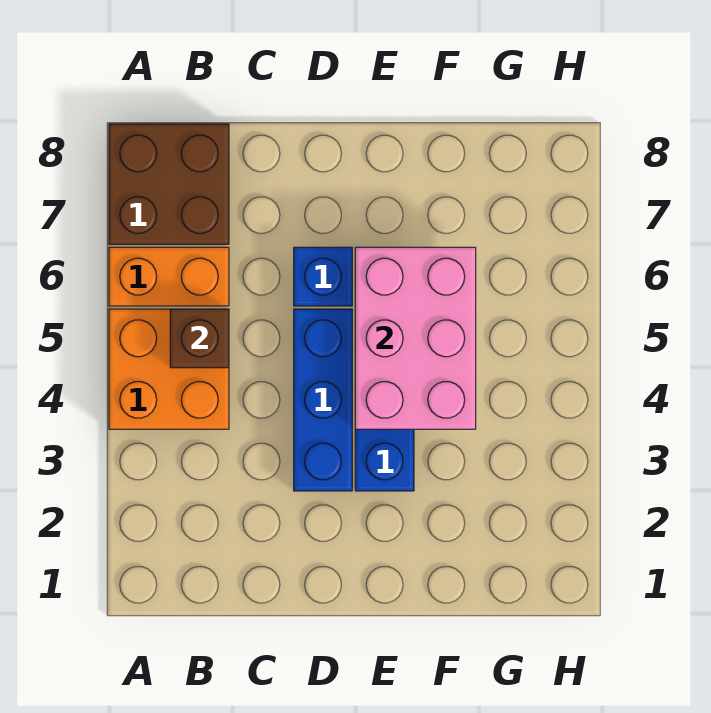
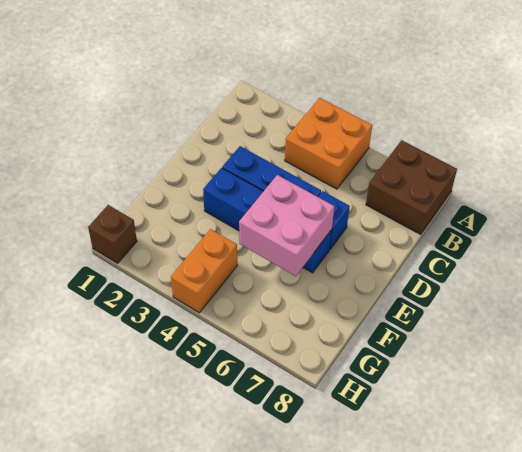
orange brick A6:B6 level 1 -> orange brick G4:H4 level 1
brown brick B5 level 2 -> brown brick H1 level 1
pink brick E4:F6 level 2 -> pink brick E5:F6 level 2

